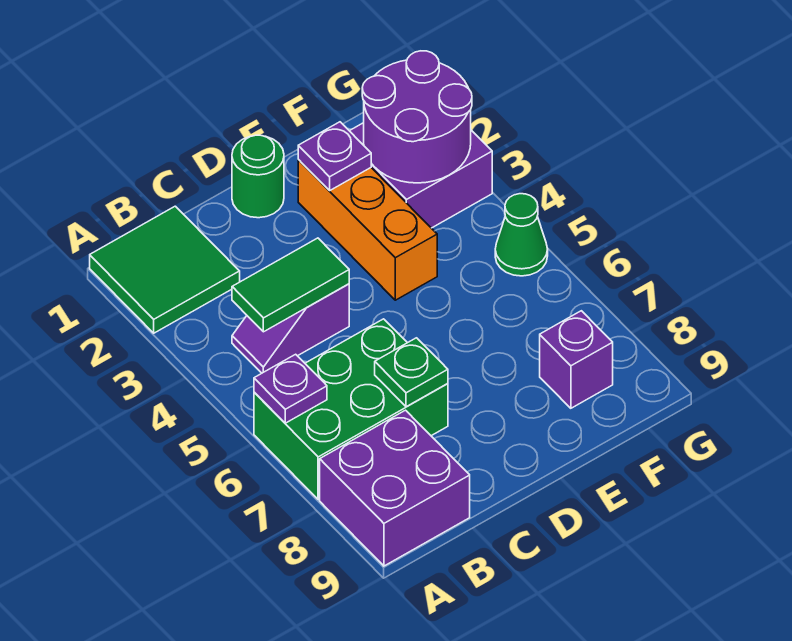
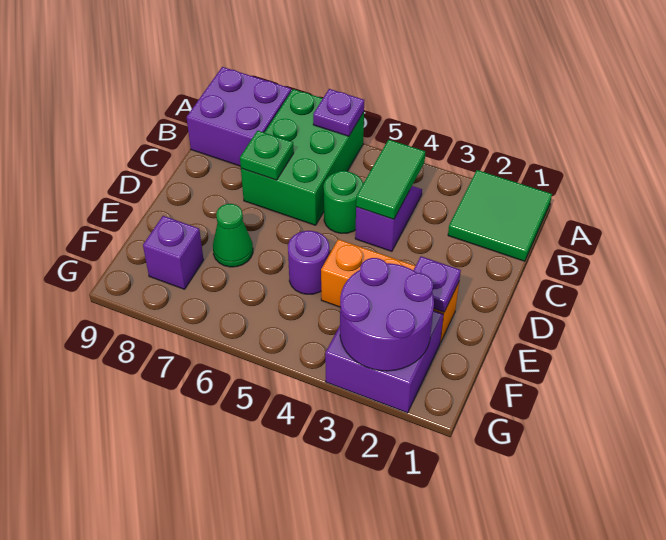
green round brick D1 level 1 -> green round brick C5 level 1
none -> purple round brick E5 level 1
green cone G5 level 1 -> green cone E7 level 1

